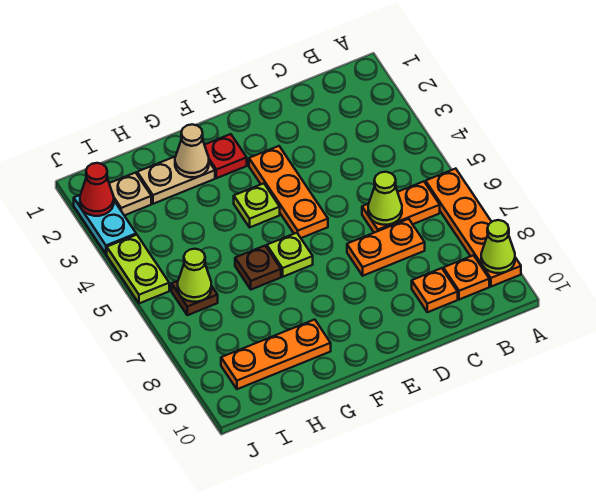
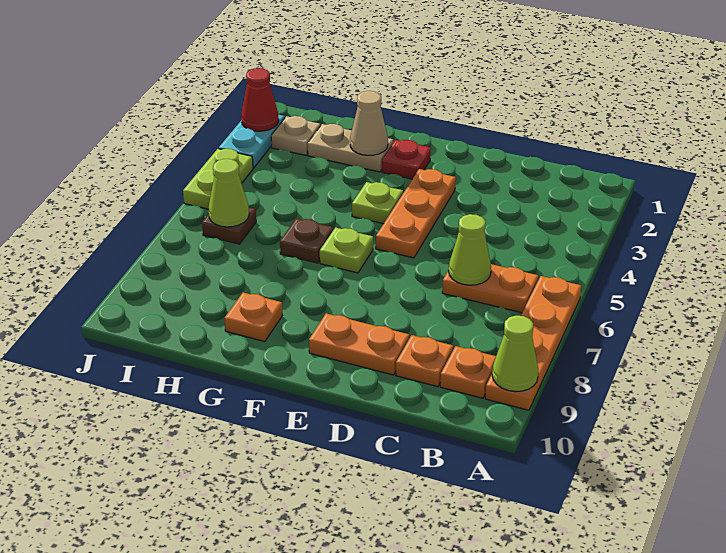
orange plate C7:D7 level 1 -> orange plate D9:E9 level 1
orange plate G9:I9 level 1 -> orange plate G9 level 1

